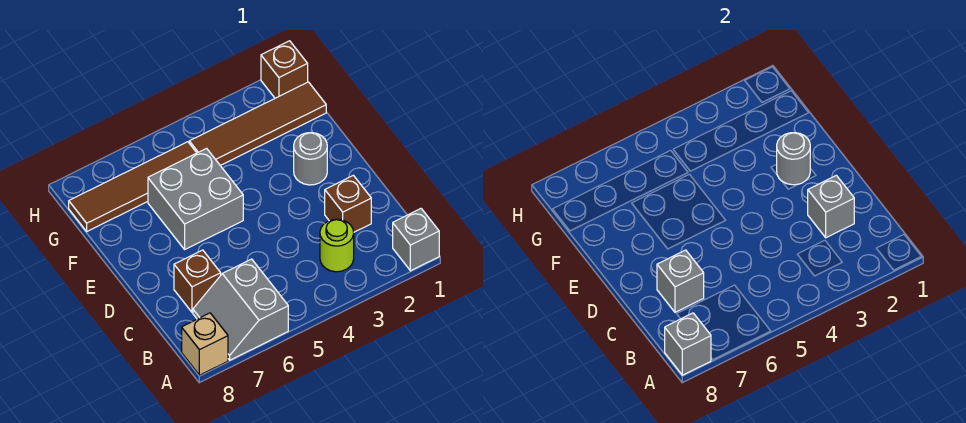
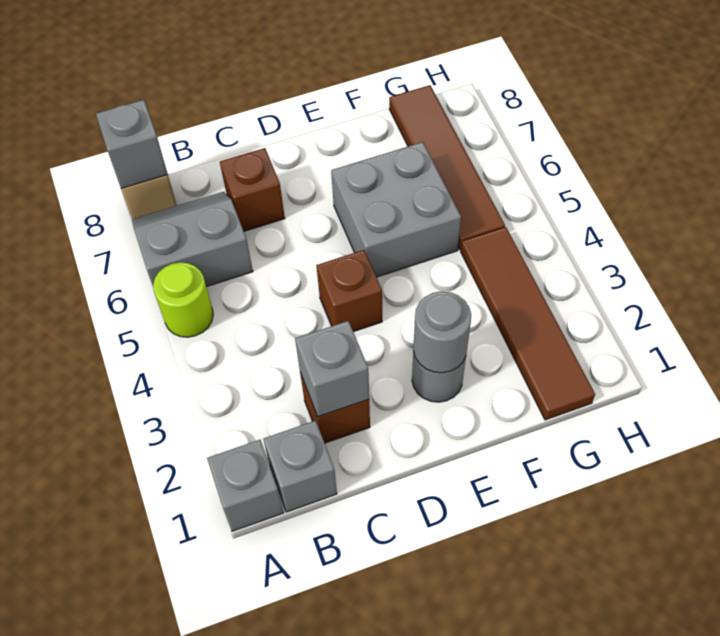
lime round brick B3 level 1 -> lime round brick A5 level 1
grey brick C7 level 2 -> grey brick B1 level 1
brown brick H1 level 1 -> brown brick D4 level 1

